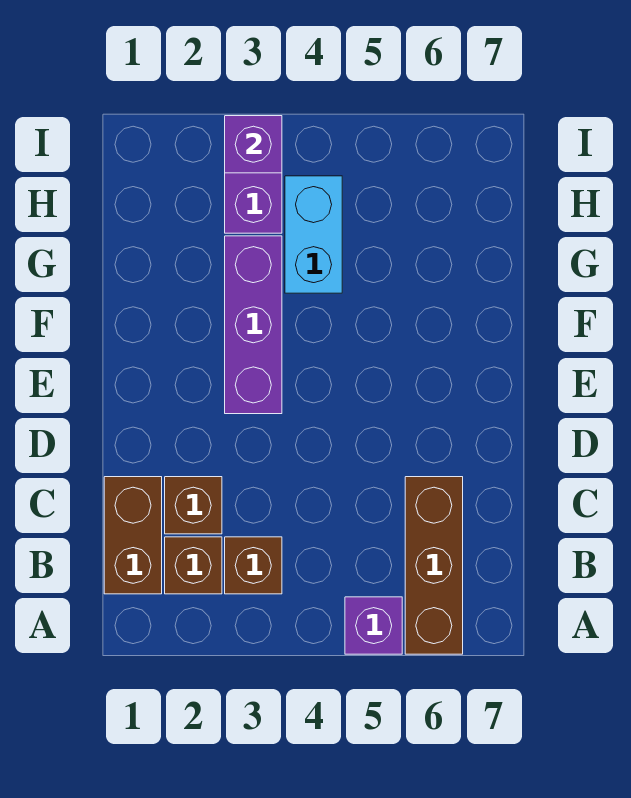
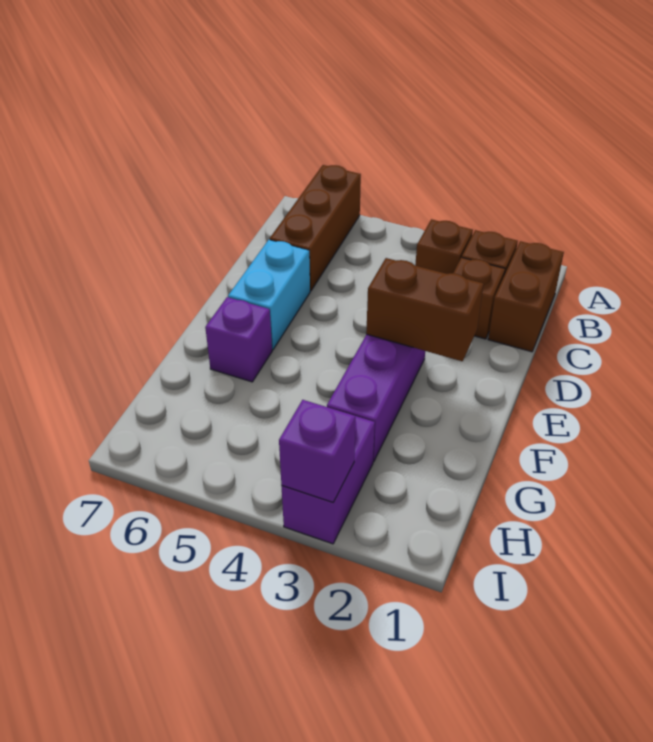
purple brick A5 level 1 -> purple brick F6 level 1
none -> brown brick E2:E3 level 2
cyan brick G4:H4 level 1 -> cyan brick D6:E6 level 1

